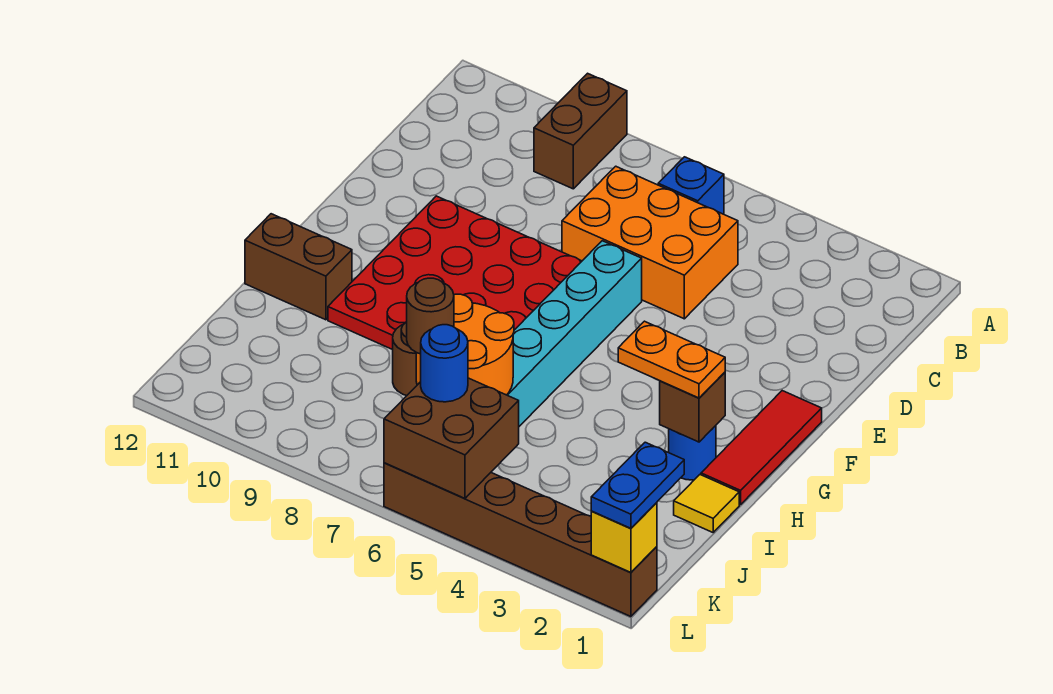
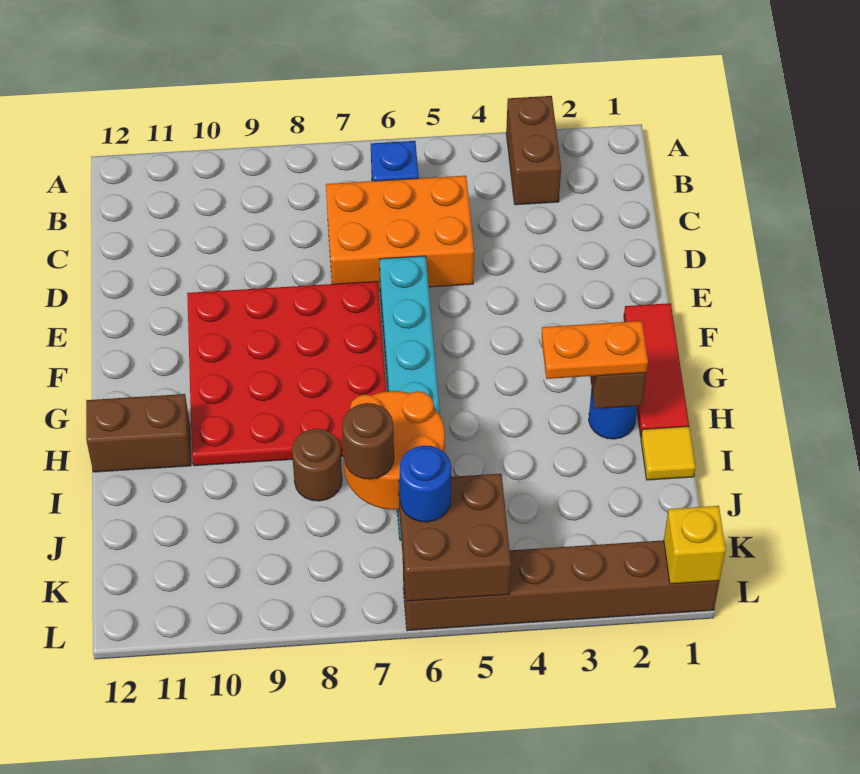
brown brick A9:B9 level 1 -> brown brick A3:B3 level 1
blue plate K1:L1 level 3 -> none

